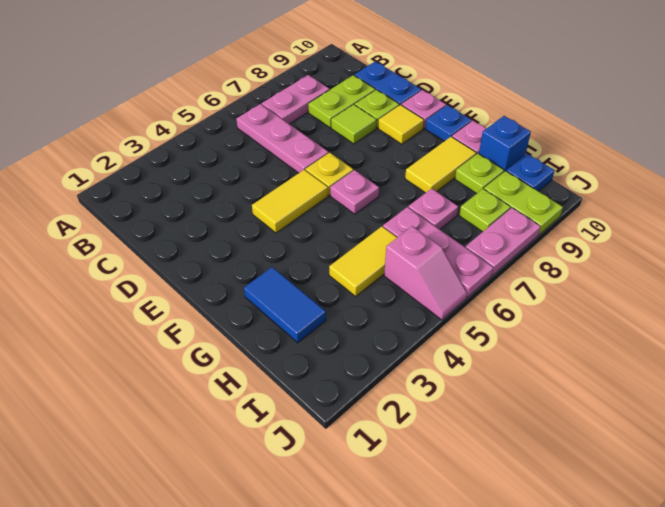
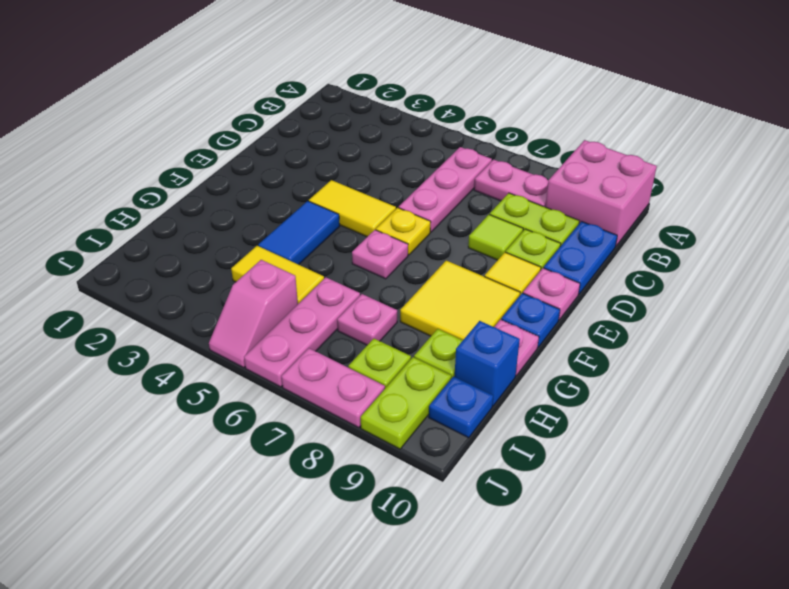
none -> pink brick A9:B10 level 1
blue tile G2:H2 level 1 -> blue tile F4:G4 level 1
yellow tile G8:G9 level 1 -> yellow tile F8:G9 level 1

